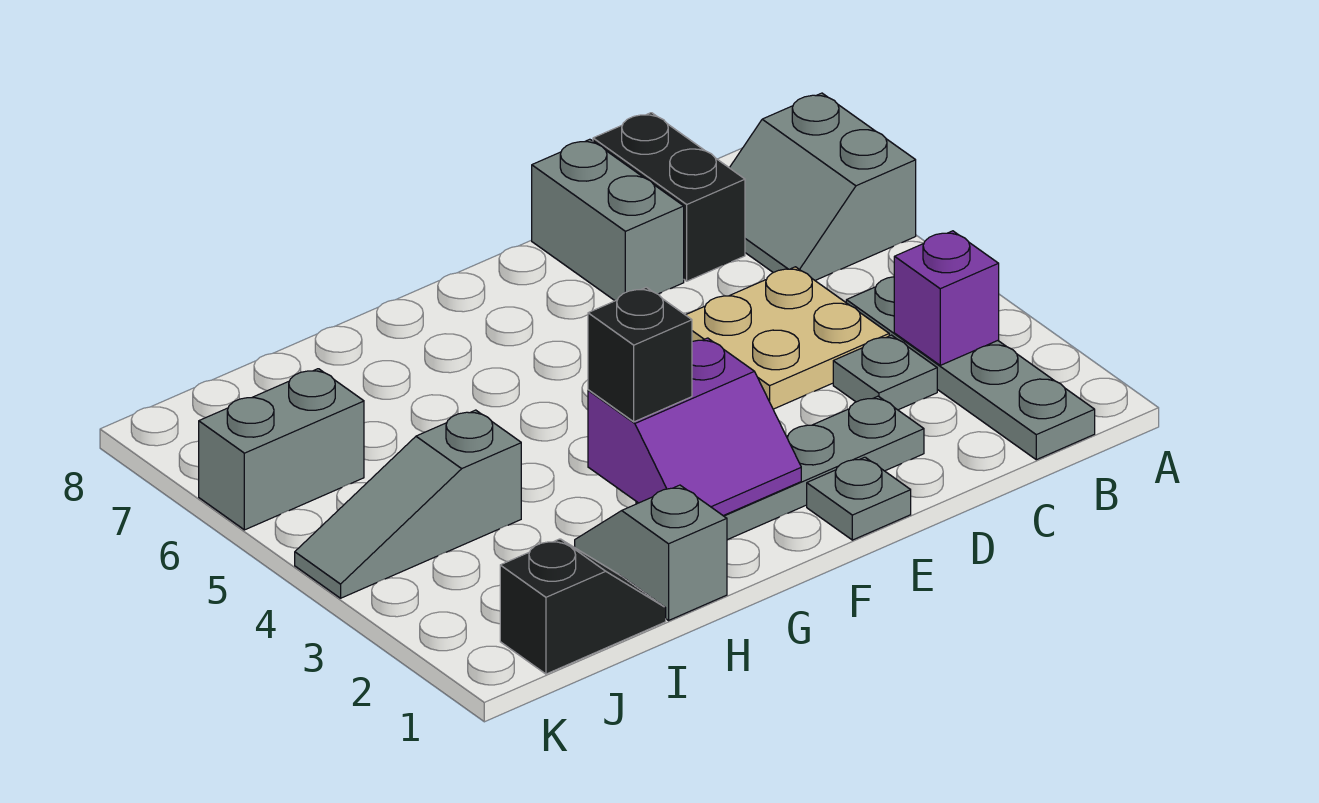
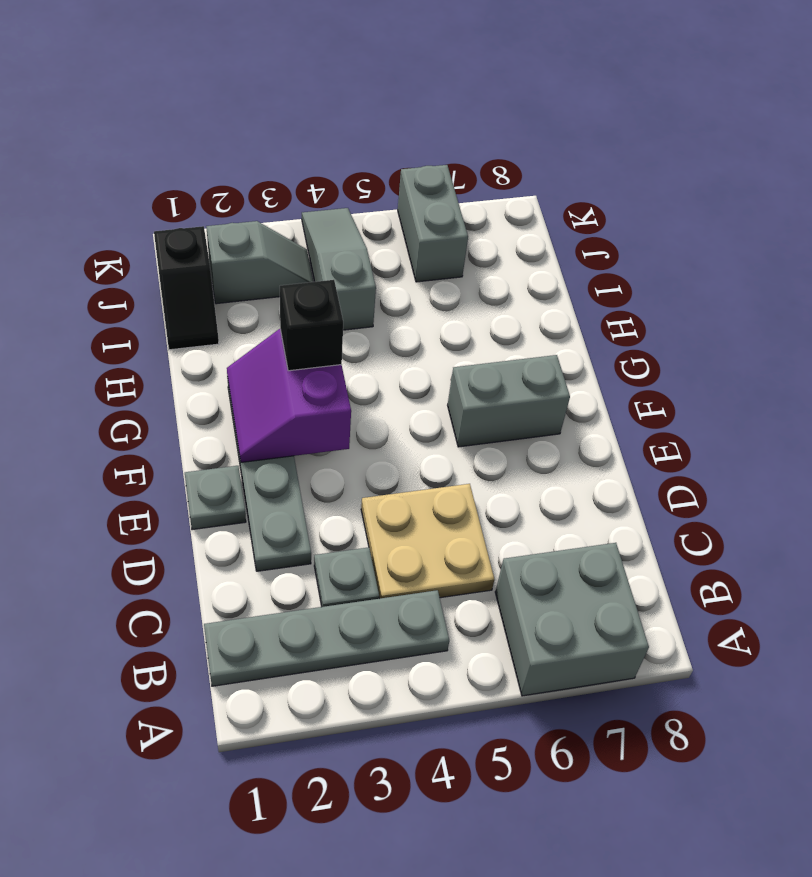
grey slope A6:B7 level 1 top A -> grey brick A6:B7 level 1
purple brick B3 level 2 -> none
black brick C7:C8 level 1 -> none
grey brick D7:D8 level 1 -> grey brick F6:F7 level 1
grey slope H1:H2 level 1 top 1 -> grey slope J2:J3 level 1 top 2

